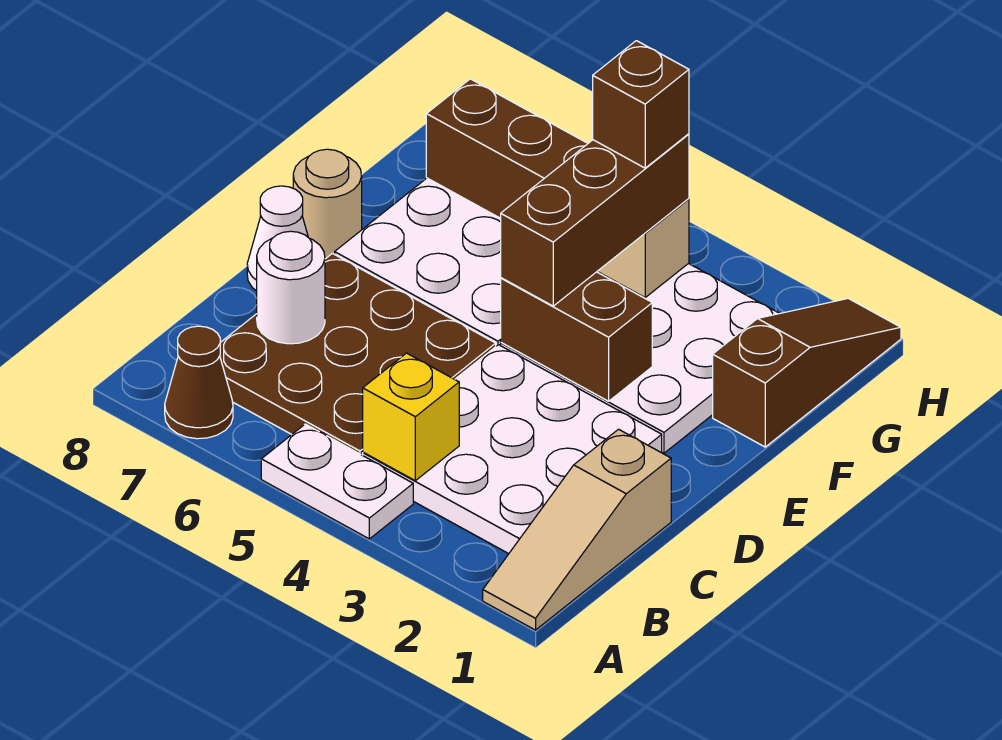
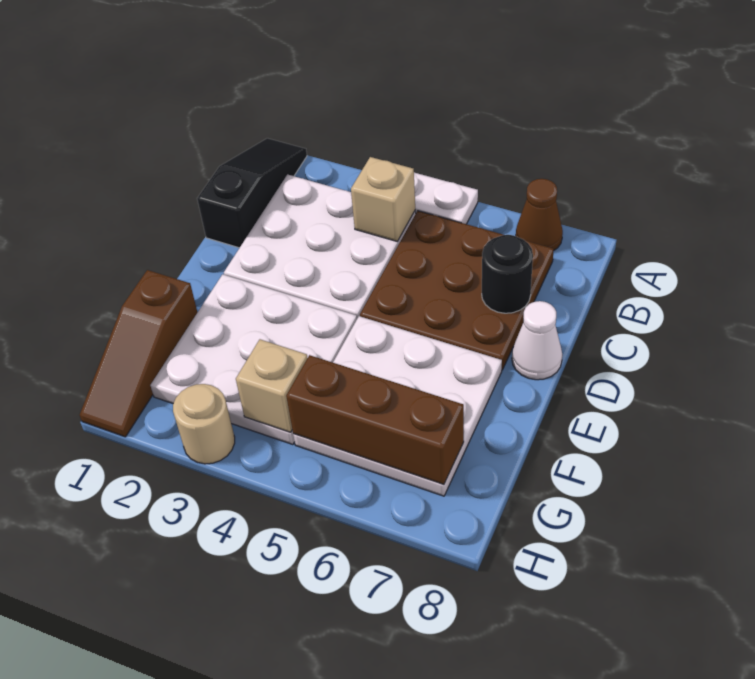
tan slope A1:C1 level 1 top C -> black slope A1:C1 level 1 top C
yellow brick B4 level 2 -> tan brick B4 level 2
white round brick C7 level 2 -> black round brick C7 level 2
brown brick E3:E4 level 2 -> none
brown brick E4:G4 level 3 -> none
tan round brick E8 level 1 -> tan round brick H3 level 1
brown brick G4 level 4 -> none

